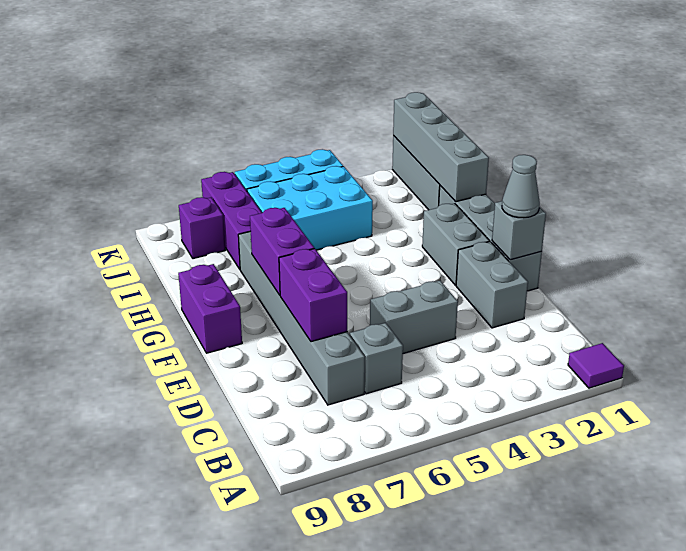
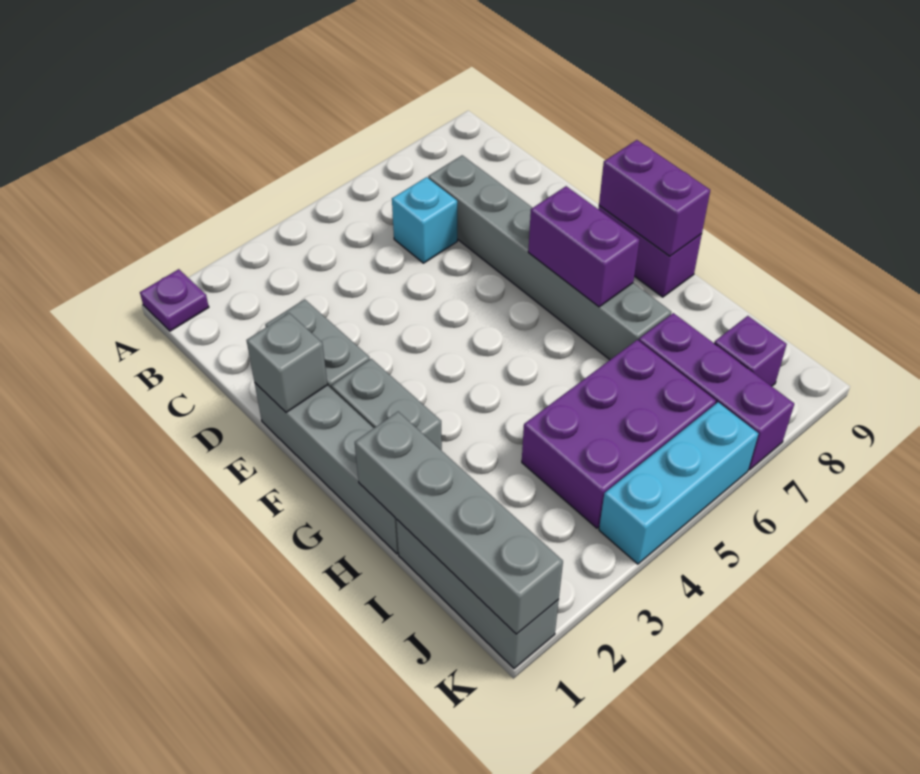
purple tile A1 level 1 -> purple plate A1 level 1
grey brick C6 level 1 -> cyan brick C6 level 1
grey brick D4:D5 level 1 -> none
purple brick D7:E7 level 2 -> purple brick F9:G9 level 2
grey cone E1 level 3 -> none
cyan brick I4:J6 level 1 -> purple brick I4:J6 level 1

